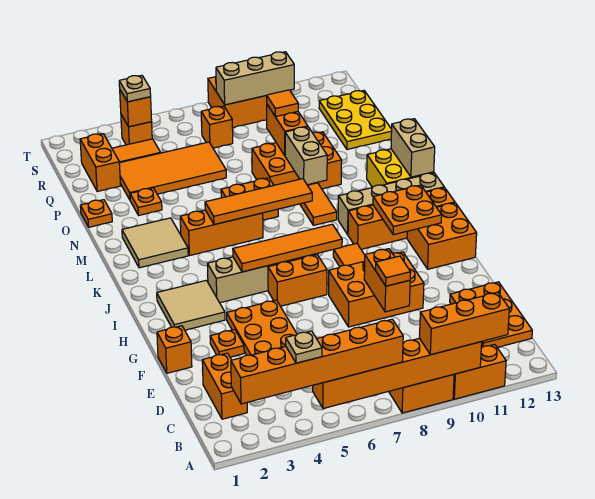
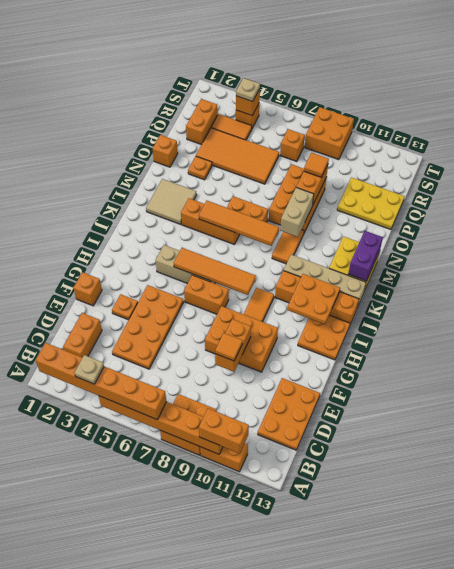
orange brick A9:A11 level 3 -> orange brick A10:A11 level 3
tan tile H2:I3 level 1 -> none
orange brick H12:I13 level 1 -> orange plate H12:I13 level 1
tan brick L13:M13 level 2 -> purple brick L13:M13 level 2
orange brick N8:O10 level 1 -> orange brick N8:P9 level 1
orange plate O1 level 1 -> orange brick O1 level 1
yellow plate P12:R13 level 1 -> yellow plate P11:Q13 level 1
tan brick S8:S10 level 2 -> none

